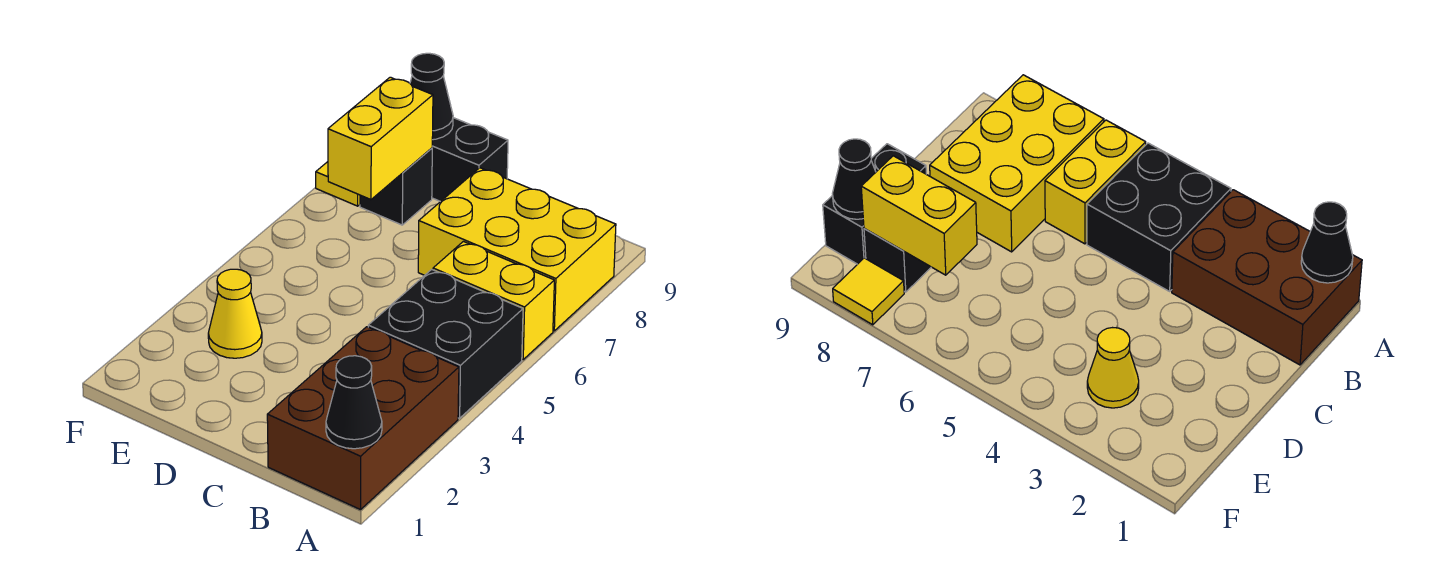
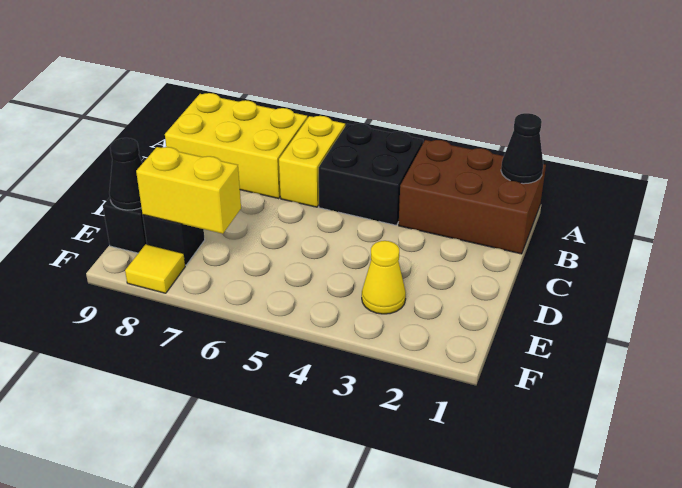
yellow brick A7:C8 level 1 -> yellow brick A7:B9 level 1

